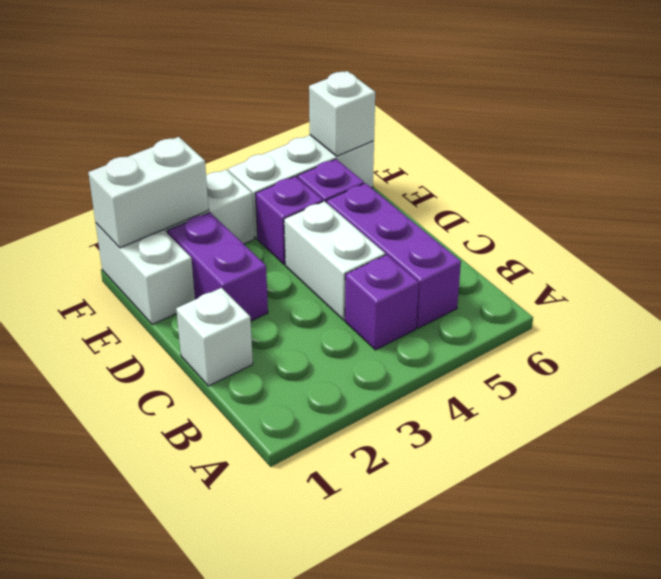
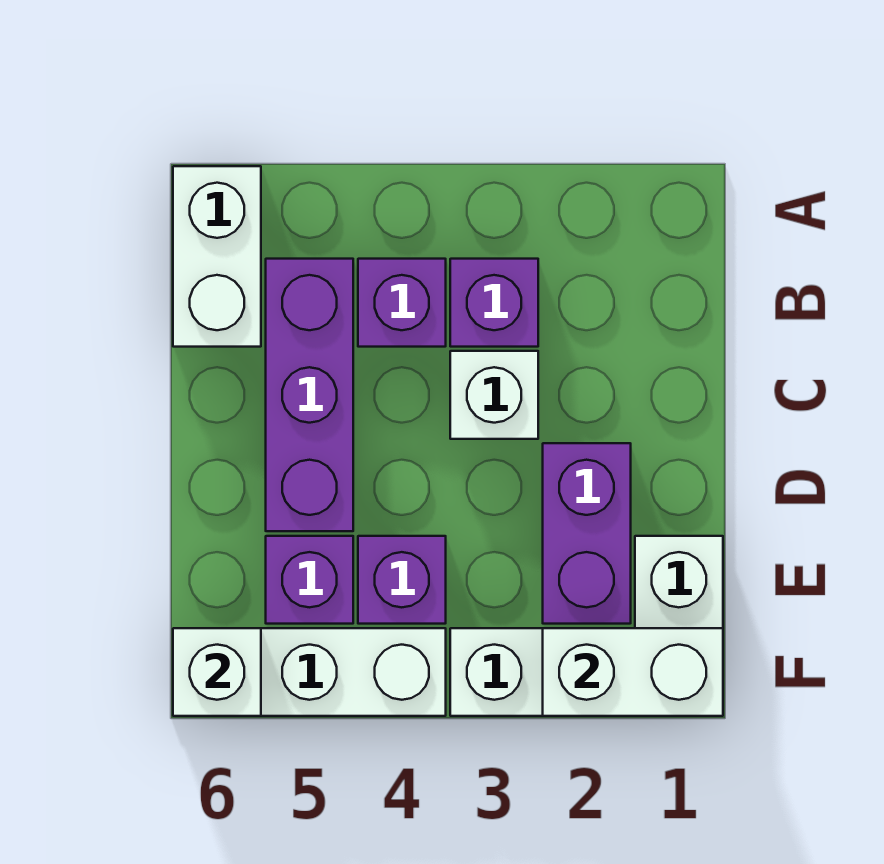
none -> purple brick B3 level 1
white brick C1 level 1 -> white brick C3 level 1
white brick C4:D4 level 1 -> white brick A6:B6 level 1

